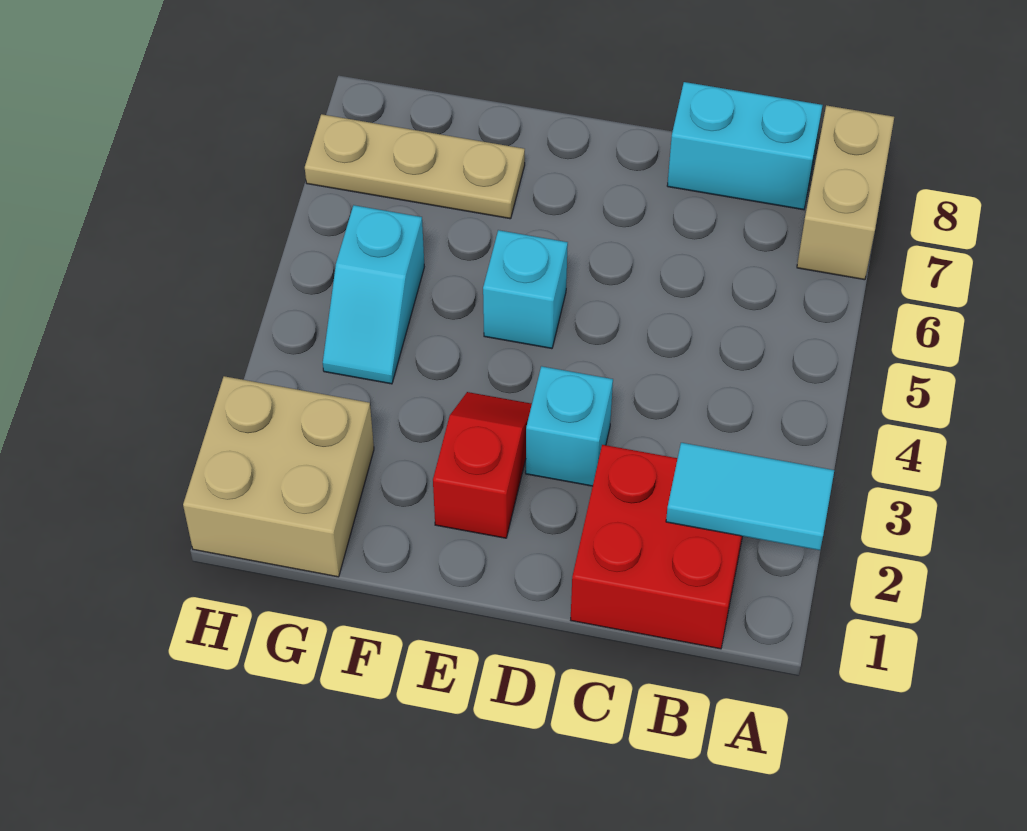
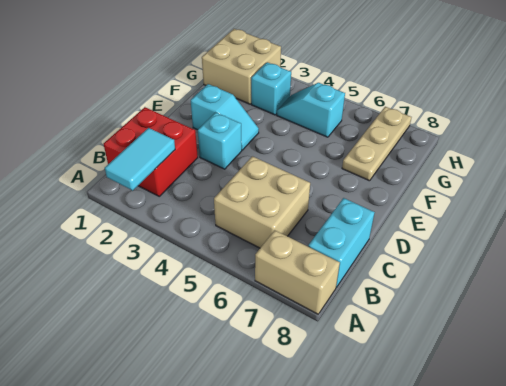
none -> tan brick B5:C6 level 1
red slope E2:E3 level 1 top 2 -> cyan slope E2:E3 level 1 top 2
cyan brick E5 level 1 -> cyan brick G3 level 1

